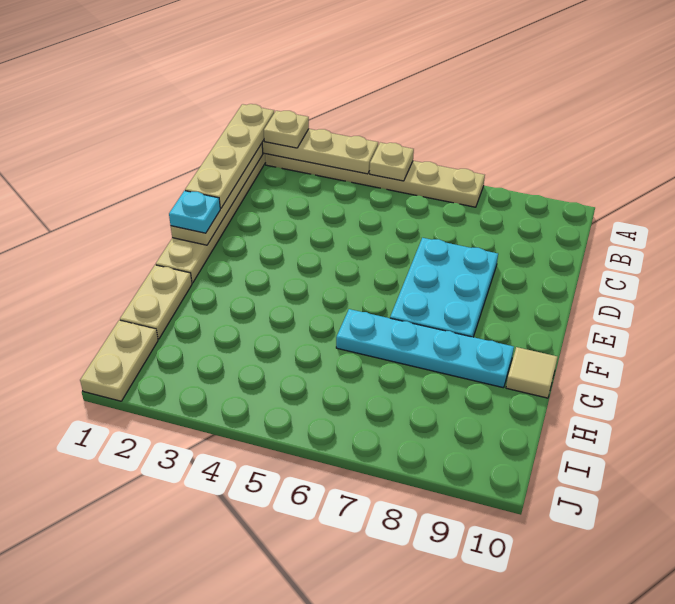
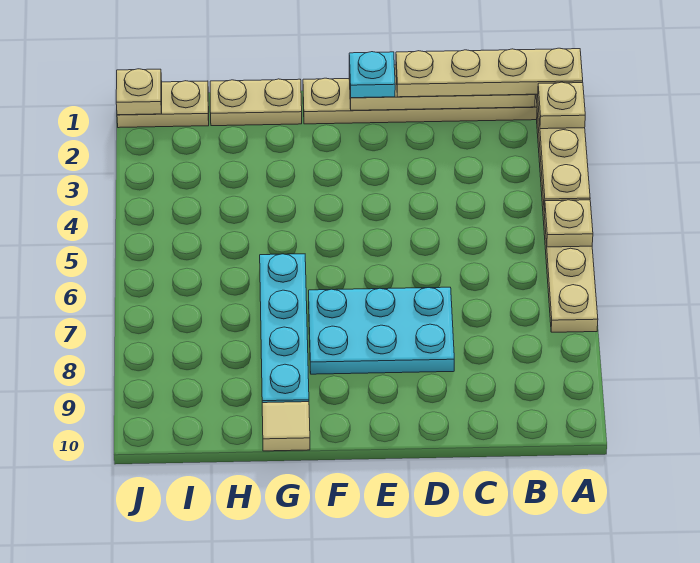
none -> tan plate J1 level 2

